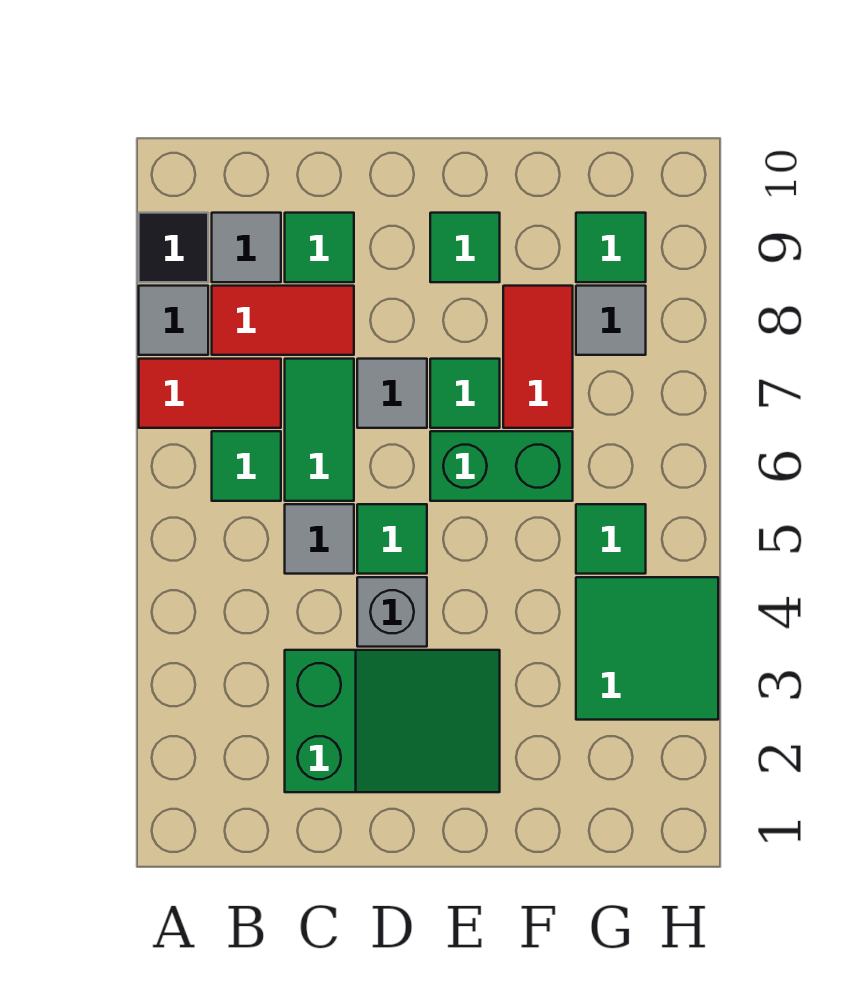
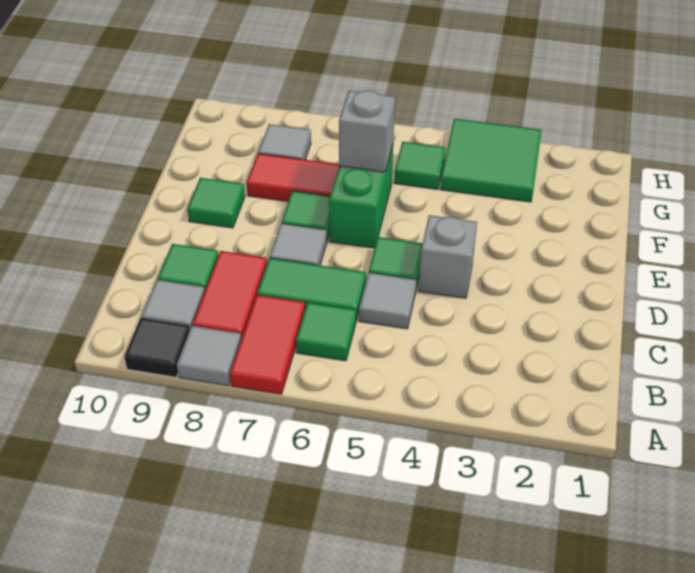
green slope C2:E3 level 1 top C -> none
none -> grey brick F6 level 2
green tile G9 level 1 -> none

